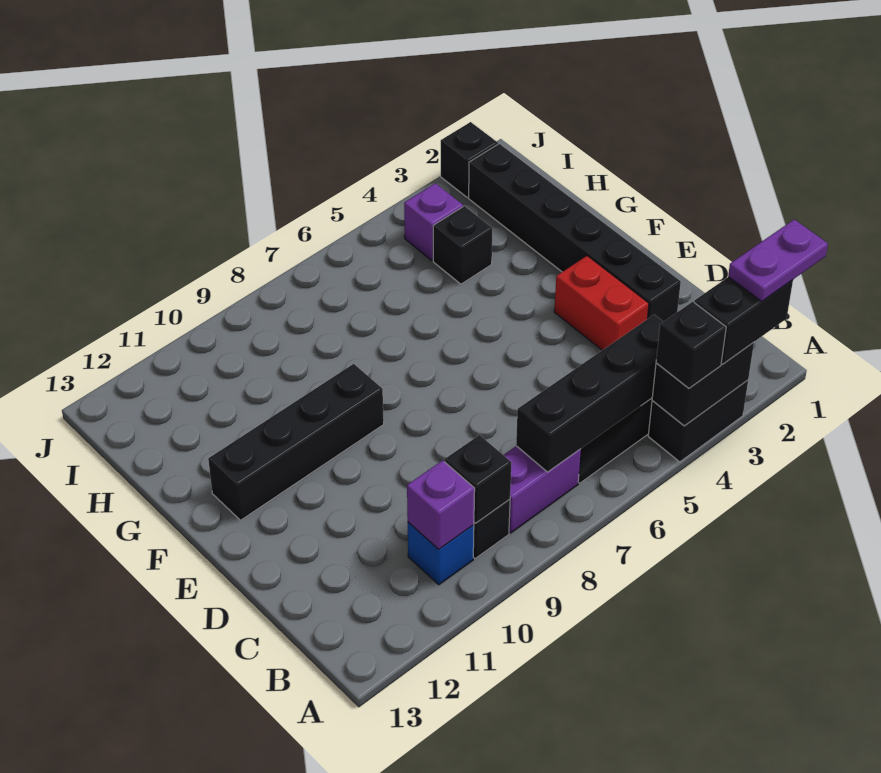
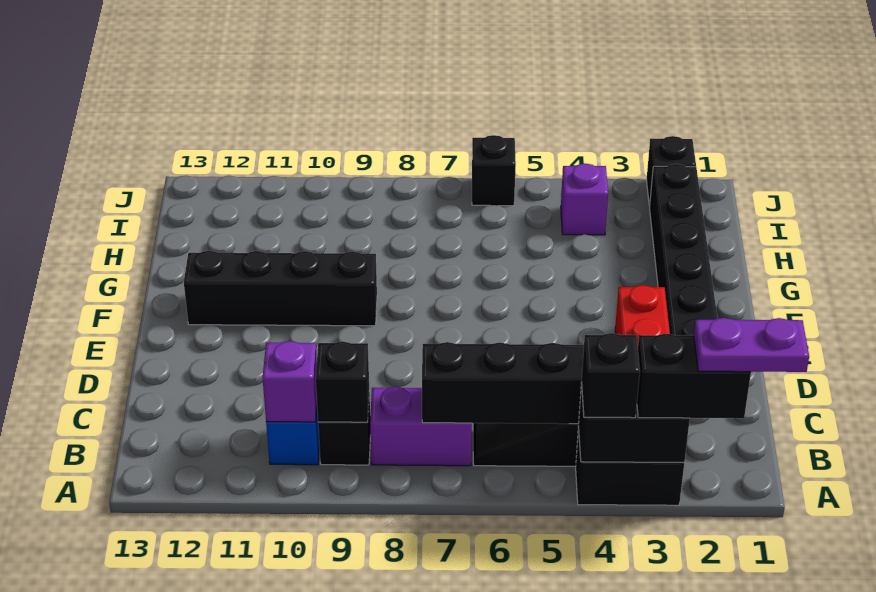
black brick H4 level 1 -> black brick J6 level 1

